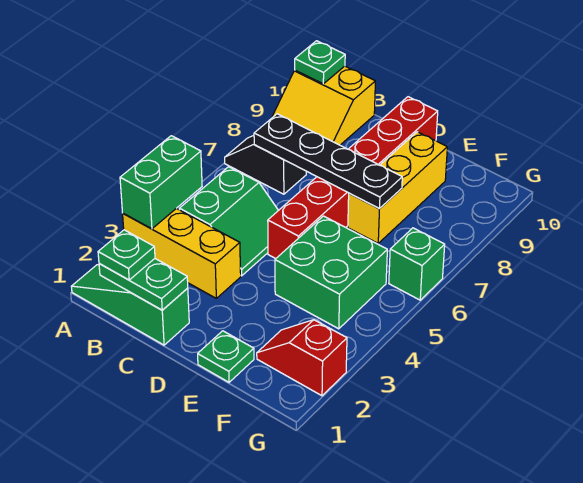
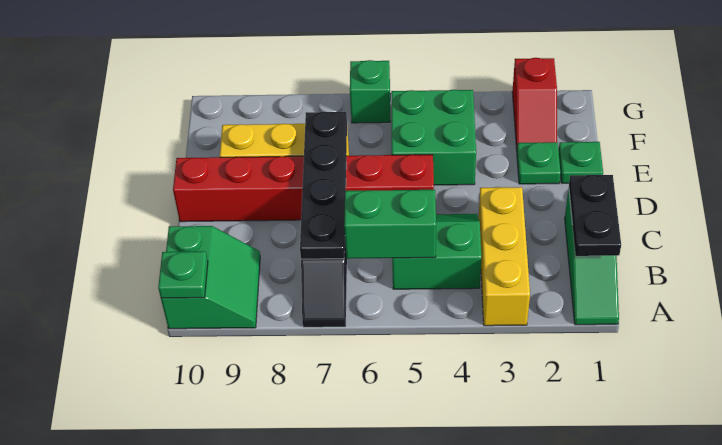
green brick A3:A4 level 2 -> green brick B5:B6 level 2
yellow slope A9:B10 level 1 top 10 -> green slope A9:B10 level 1 top 10
green plate B1:C1 level 2 -> black plate B1:C1 level 2
green plate B1 level 3 -> green plate E2 level 1

